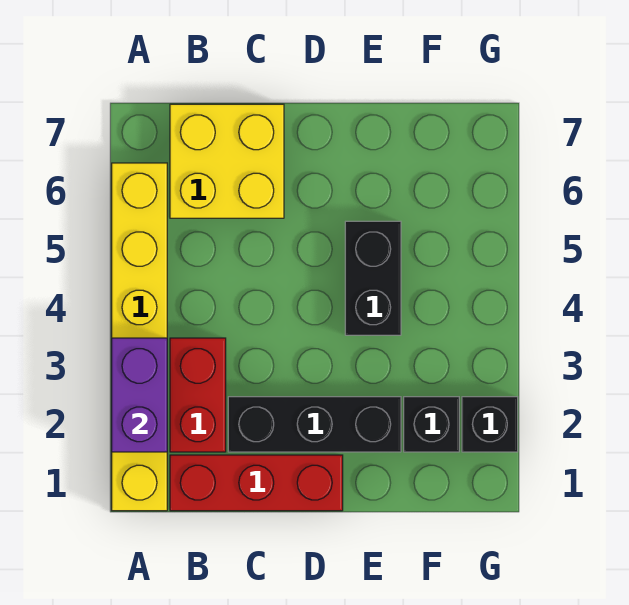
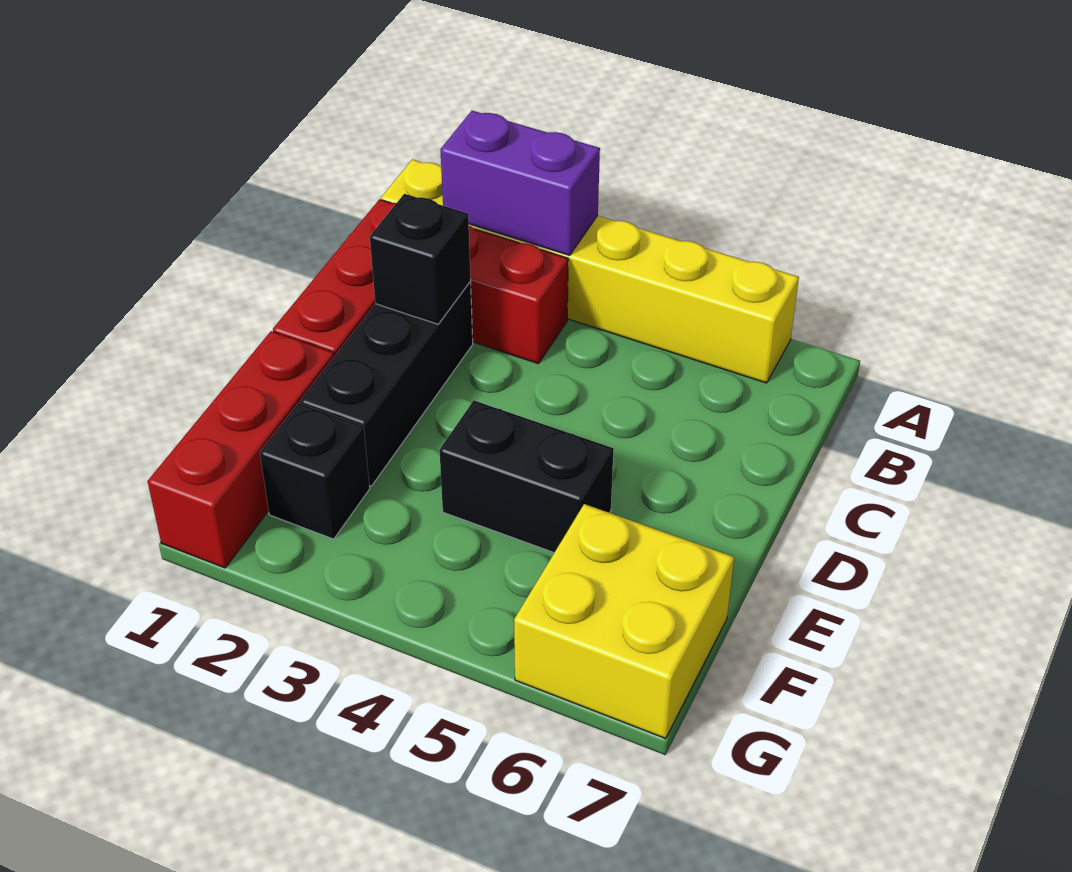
yellow brick B6:C7 level 1 -> yellow brick F6:G7 level 1
none -> red brick E1:G1 level 1
black brick G2 level 1 -> black brick C2 level 2

